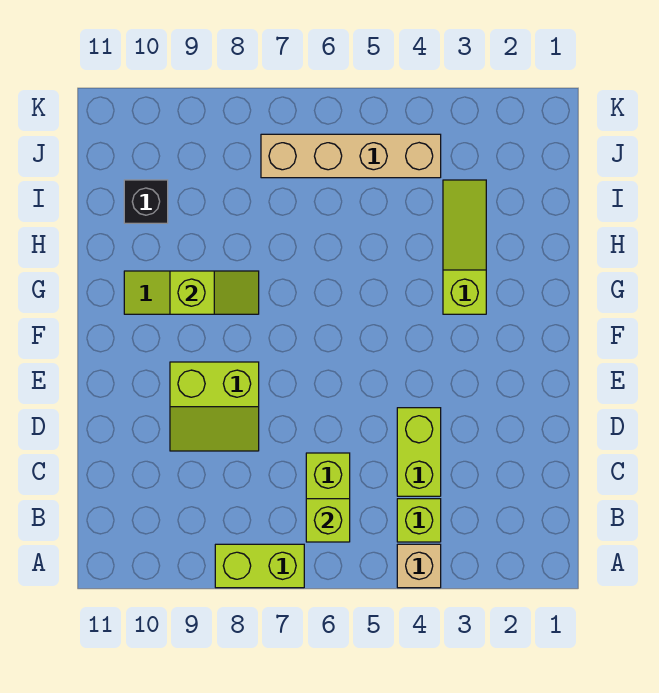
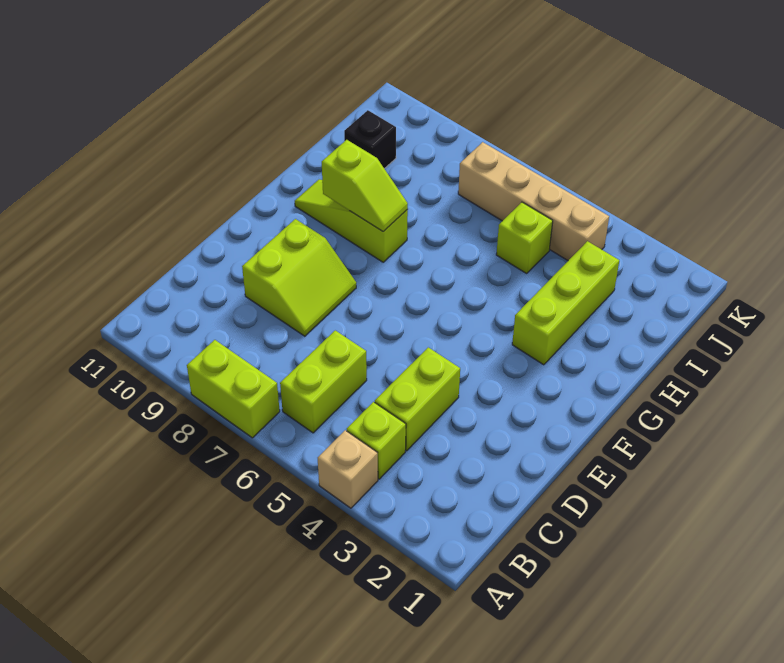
lime brick B6 level 2 -> lime brick I5 level 1
lime slope D8:E9 level 1 top E -> lime slope D8:E9 level 1 top 9
lime slope G3:I3 level 1 top G -> lime brick G3:I3 level 1

